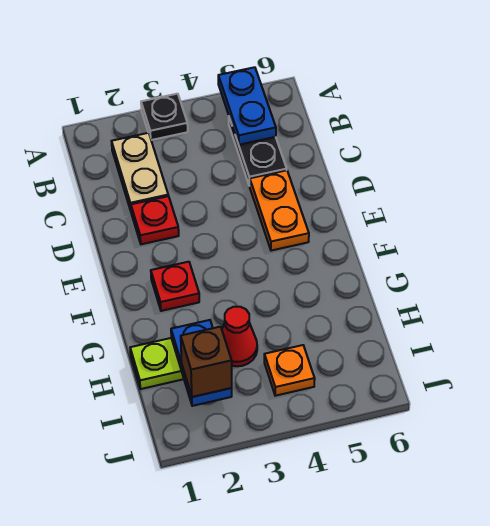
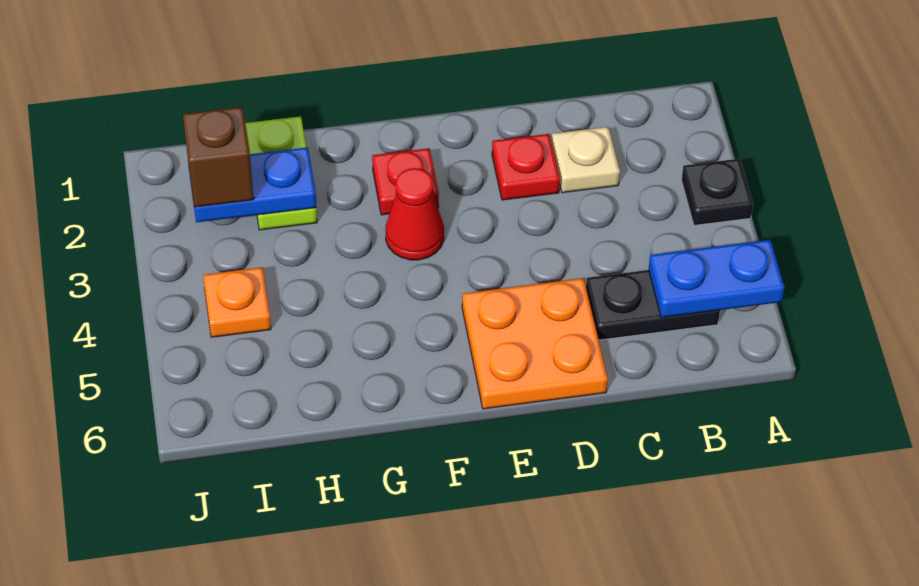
tan plate B2:C2 level 1 -> tan plate C2 level 1
orange plate D5:E5 level 1 -> orange plate D5:E6 level 1
red cone H3 level 1 -> red cone F3 level 1

